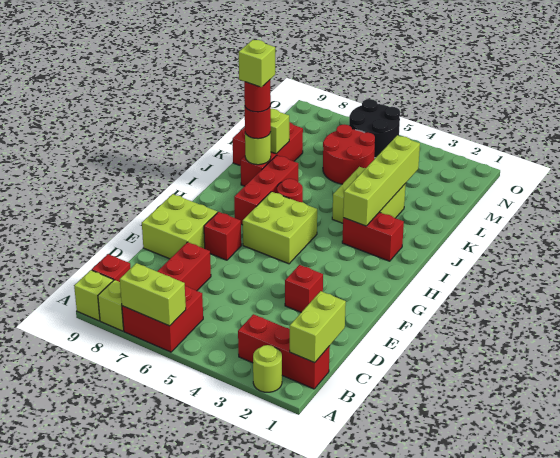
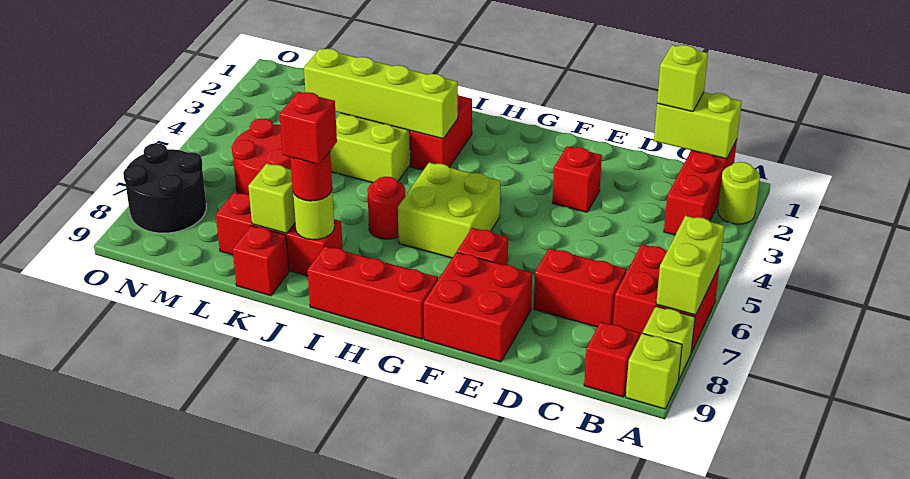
lime brick E8:F9 level 1 -> red brick E8:F9 level 1
red brick H7:J7 level 1 -> red brick G9:I9 level 1
red round brick J8 level 4 -> red brick J8 level 4
lime brick J8 level 5 -> lime brick C1 level 3
black round brick N5:O6 level 1 -> black round brick N7:O8 level 1

